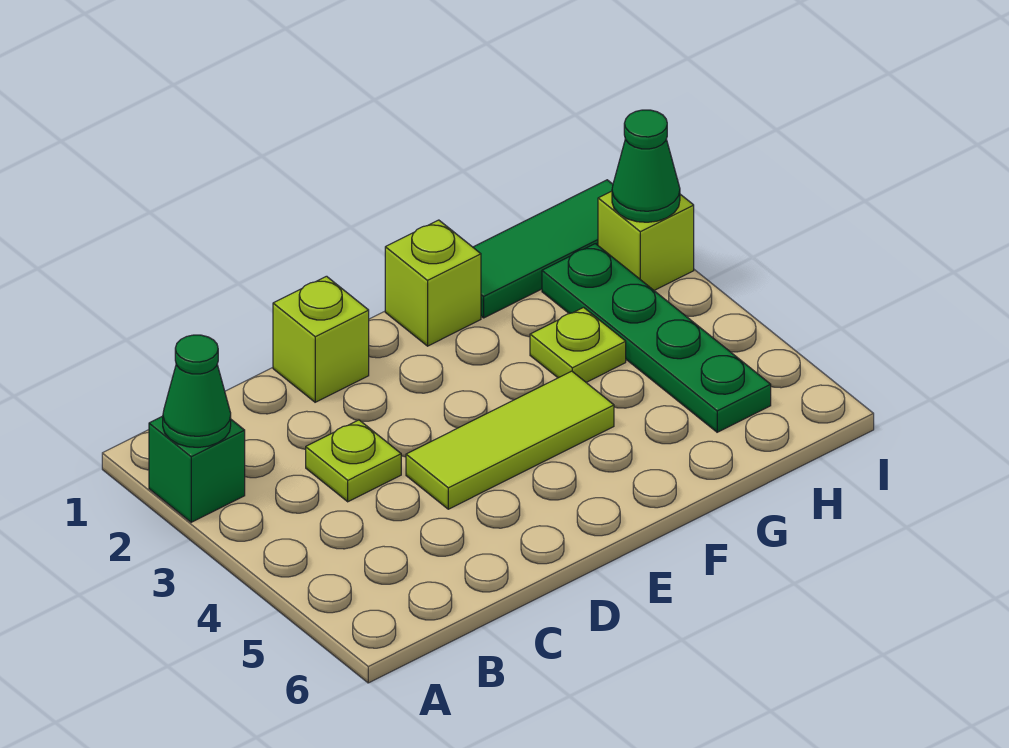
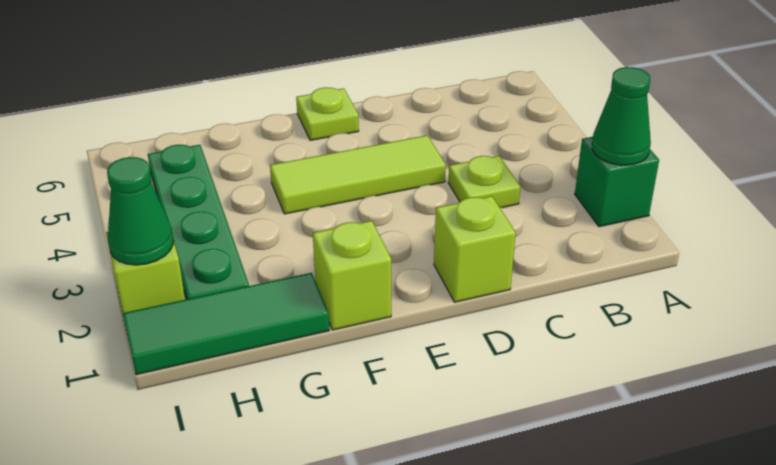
lime plate G3 level 1 -> lime plate E6 level 1

